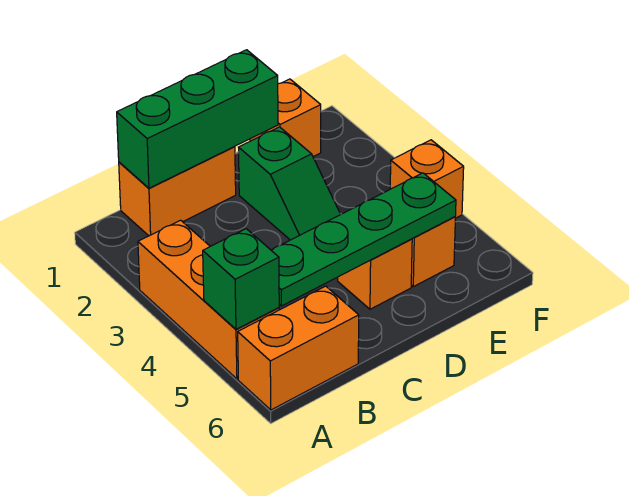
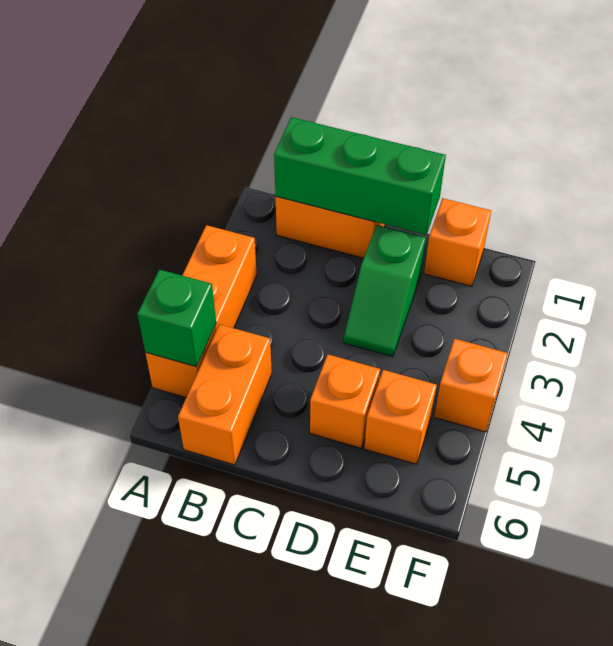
orange brick A6:B6 level 1 -> orange brick B5:B6 level 1
green plate B5:E5 level 2 -> none

